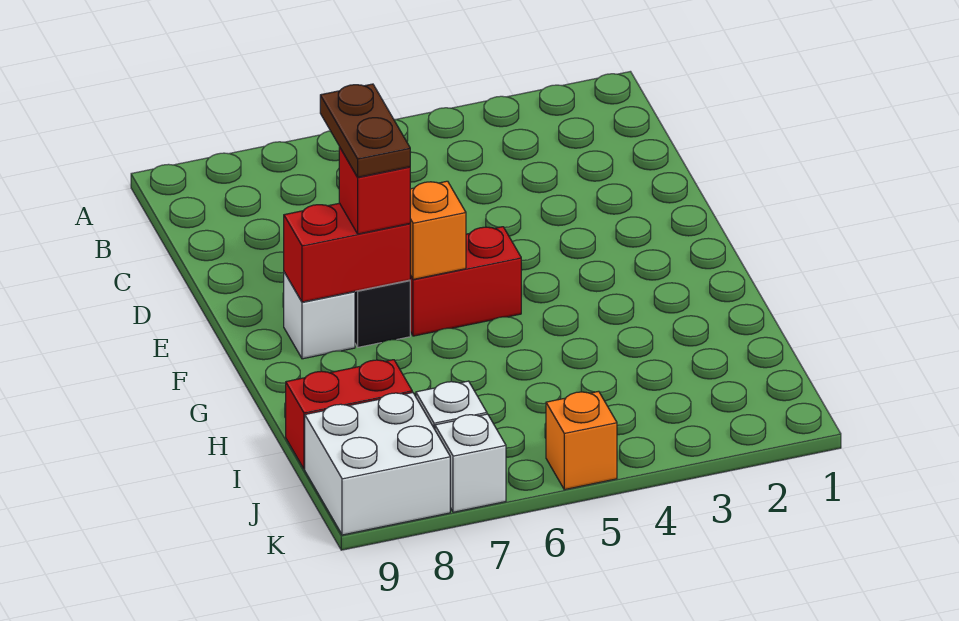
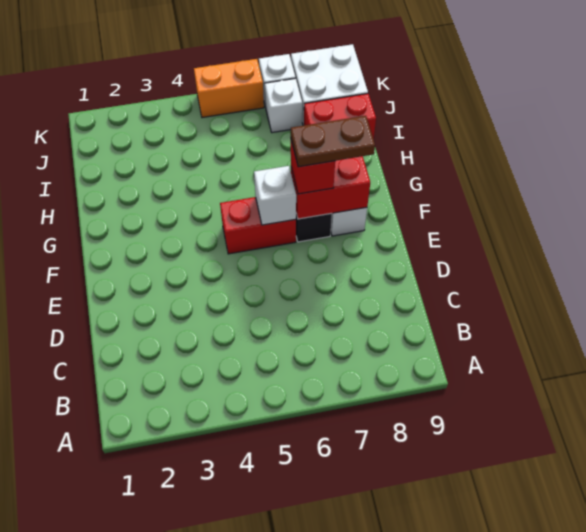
brown plate E7:F7 level 4 -> brown plate F7:F8 level 4
orange brick F6 level 2 -> white brick F6 level 2
orange brick K5 level 1 -> orange brick K5:K6 level 1

